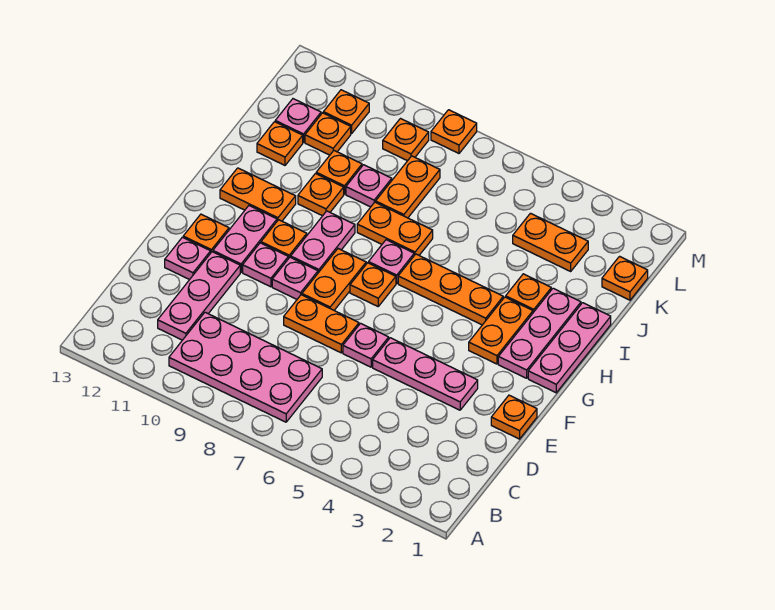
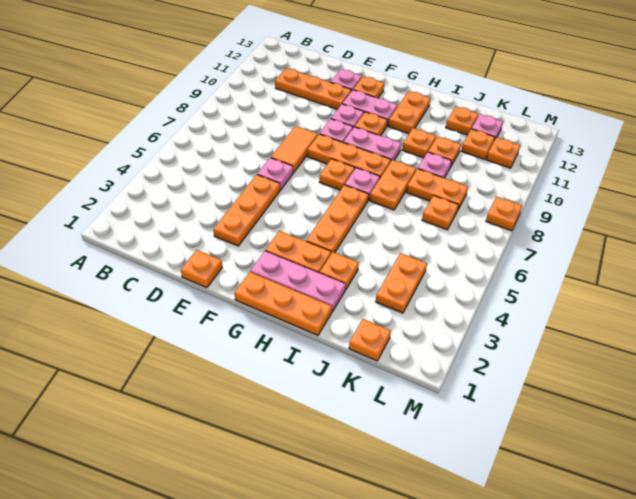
pink plate B7:C10 level 1 -> none
pink plate C11:E11 level 1 -> orange plate C11:E11 level 1
pink plate E3:E5 level 1 -> orange plate E3:E5 level 1
orange plate E7:E8 level 1 -> orange tile E7:E8 level 1
orange plate F8:G8 level 1 -> orange plate F8:H8 level 1
pink plate G1:I1 level 1 -> orange plate G1:I1 level 1
orange plate L9 level 1 -> orange plate K7 level 1

